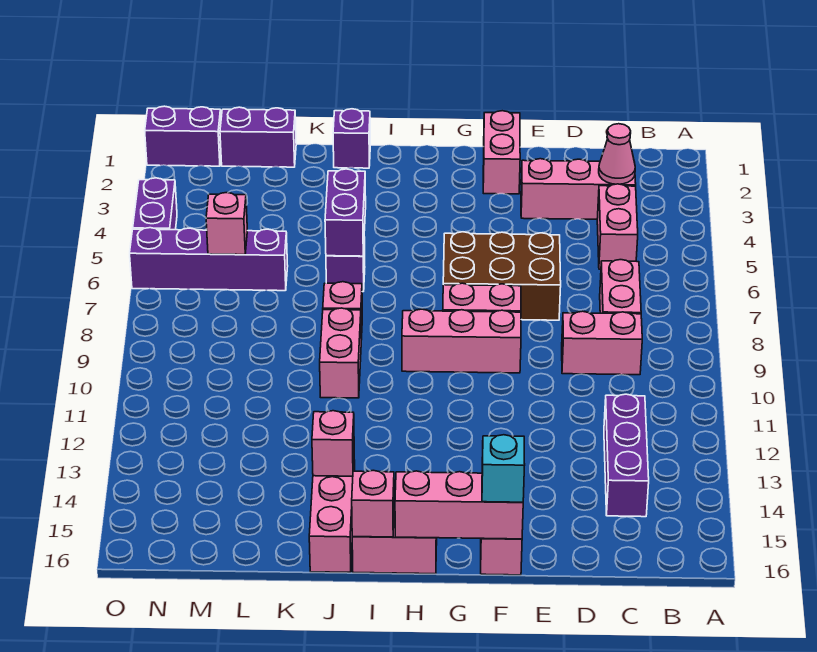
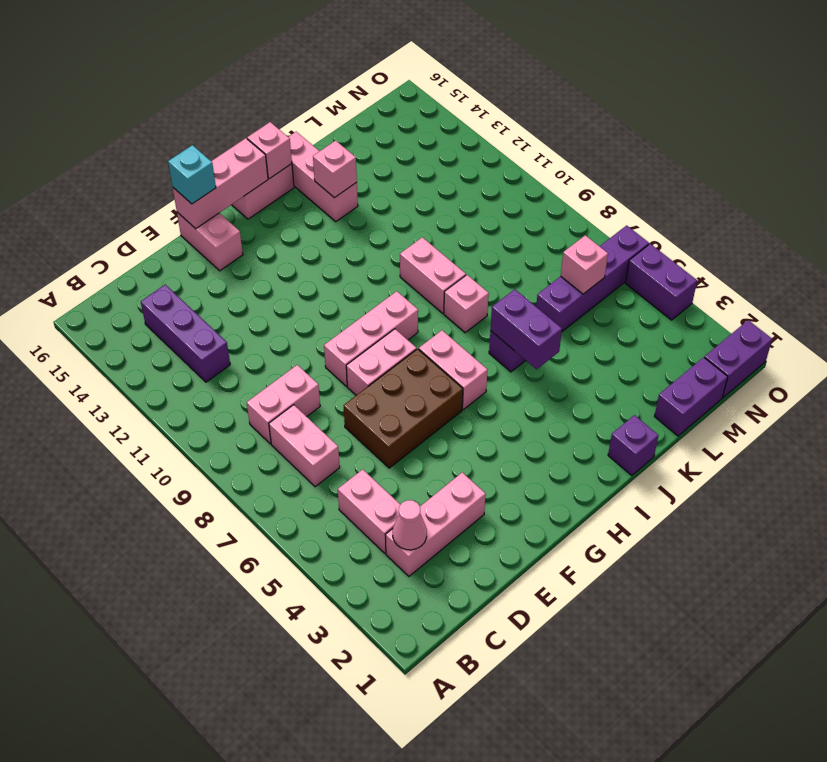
pink brick F1:F2 level 1 -> pink brick H6:H7 level 1

